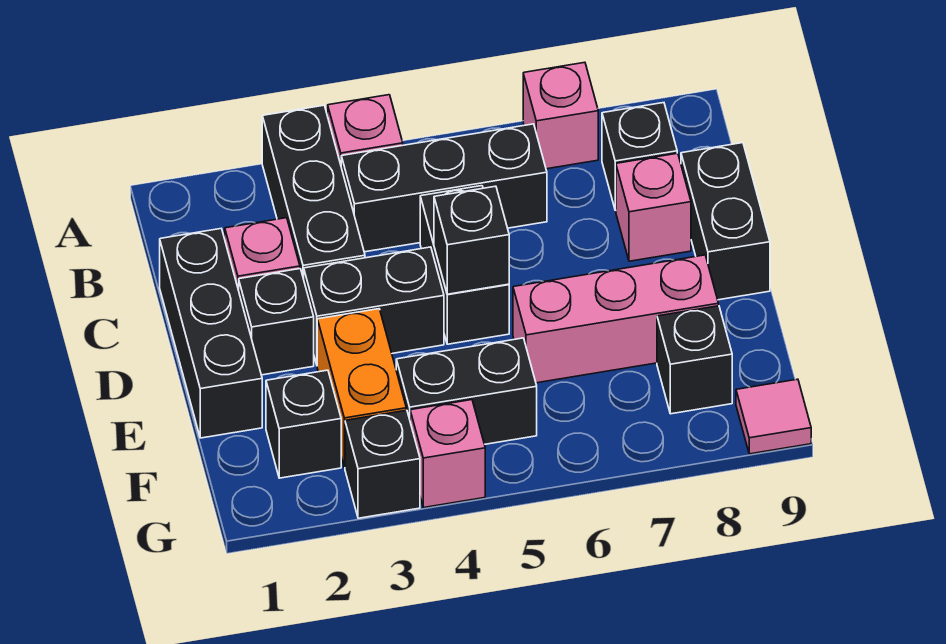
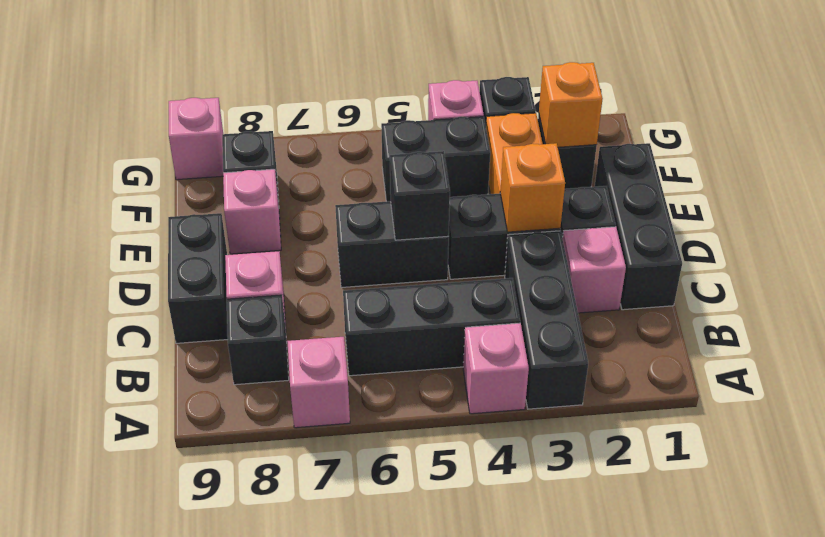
black brick C5:D5 level 1 -> black brick D5:D6 level 1
none -> orange brick D3 level 2
pink brick E6:E8 level 1 -> pink brick E8 level 1
none -> orange brick F2 level 2
pink tile G9 level 1 -> pink brick G9 level 1

